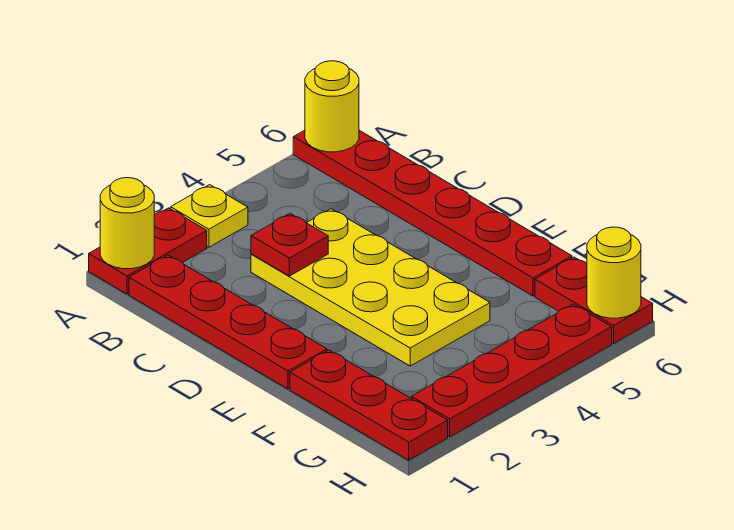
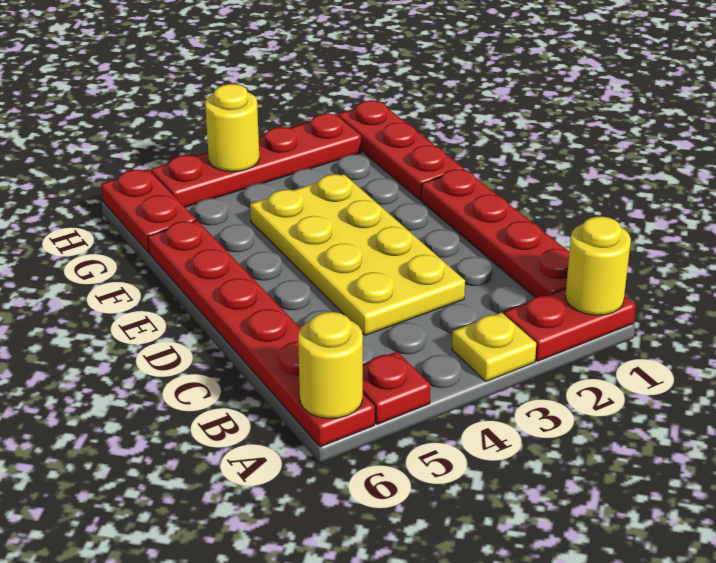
red plate C3 level 2 -> red plate A5 level 1
yellow round brick H6 level 2 -> yellow round brick H4 level 2

